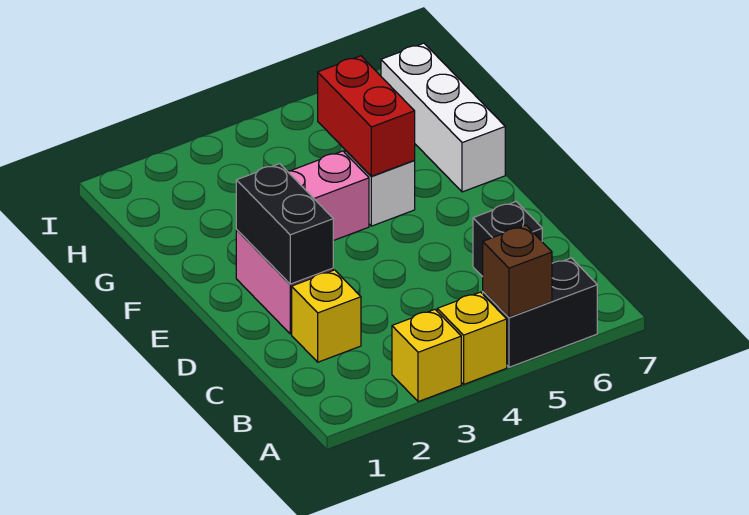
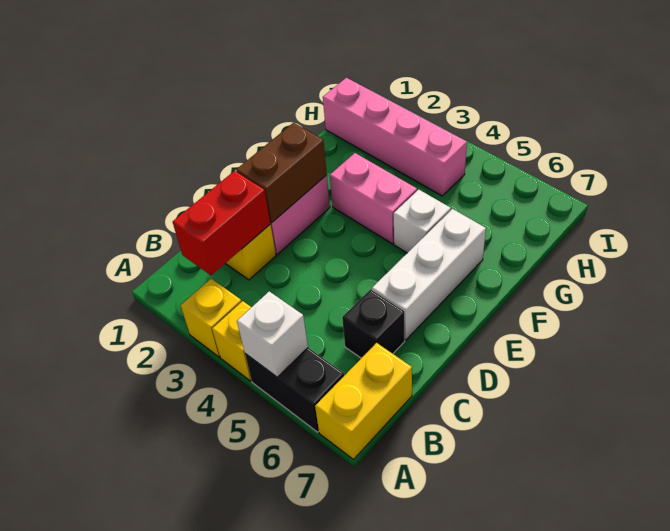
brown brick A5 level 2 -> white brick A5 level 2
none -> yellow brick A7:B7 level 1
black brick D2:E2 level 2 -> brown brick D2:E2 level 2
red brick F5:G5 level 2 -> red brick B2:C2 level 2
white brick F7:H7 level 1 -> white brick D6:F6 level 1
none -> pink brick H1:H4 level 1

